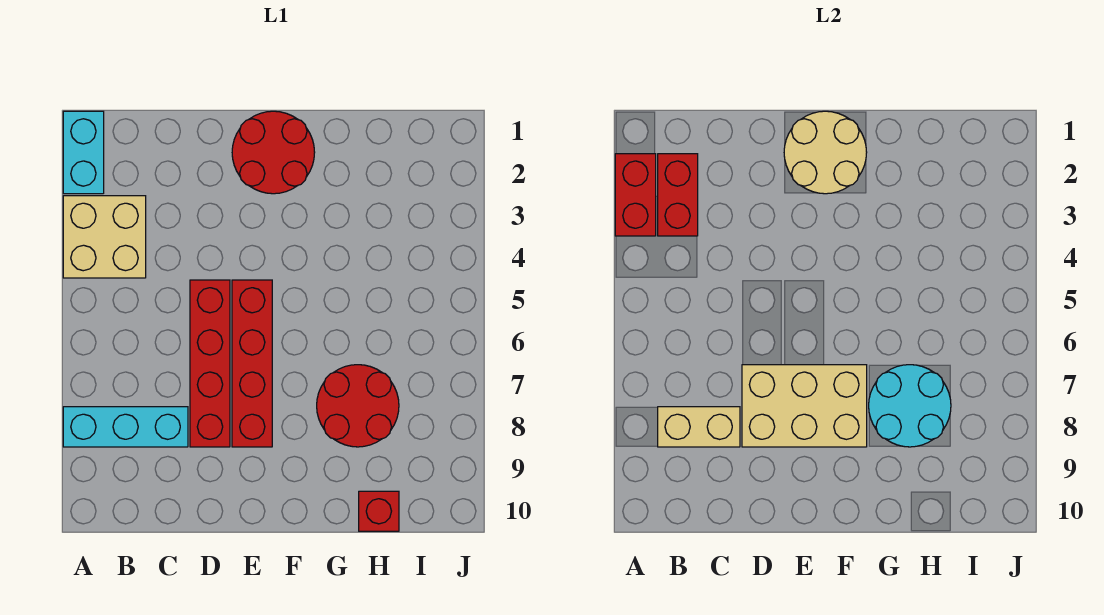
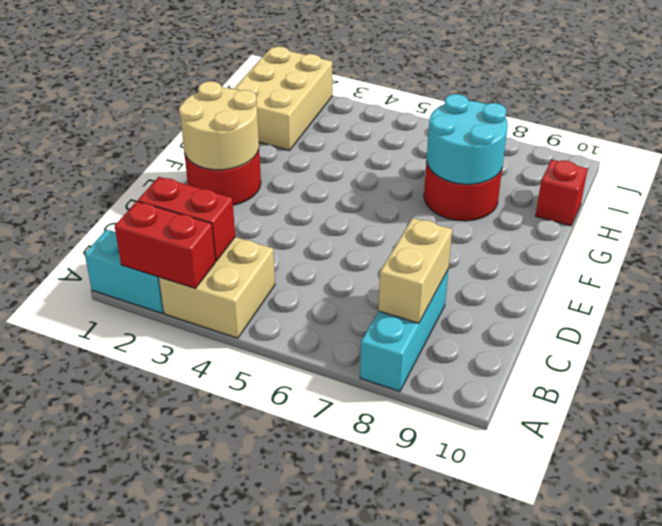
red brick D5:D8 level 1 -> none
tan brick D7:F8 level 2 -> tan brick H1:J2 level 1
red brick E5:E8 level 1 -> none

